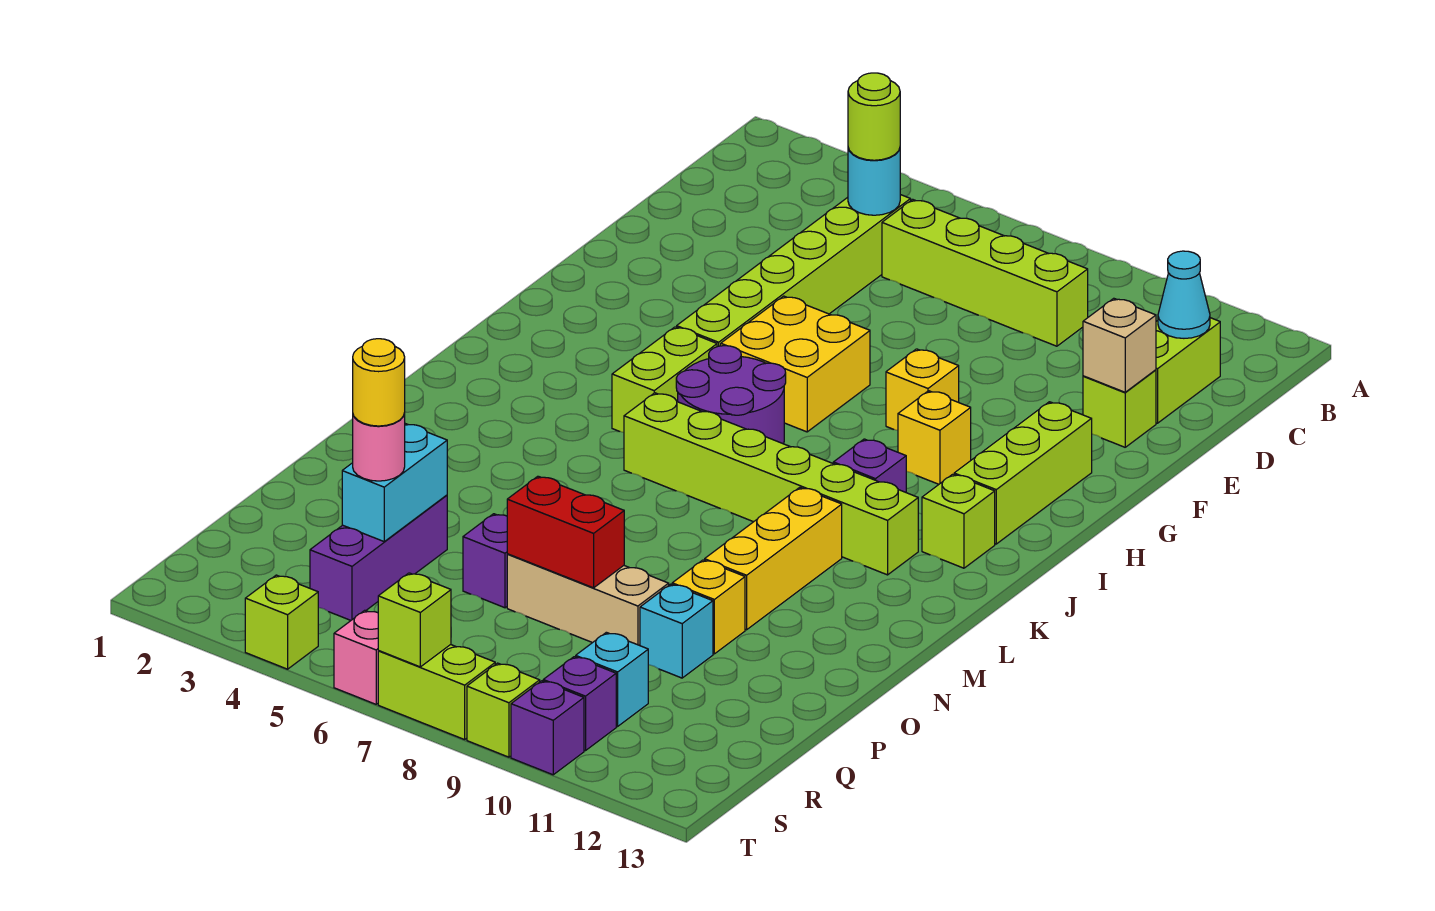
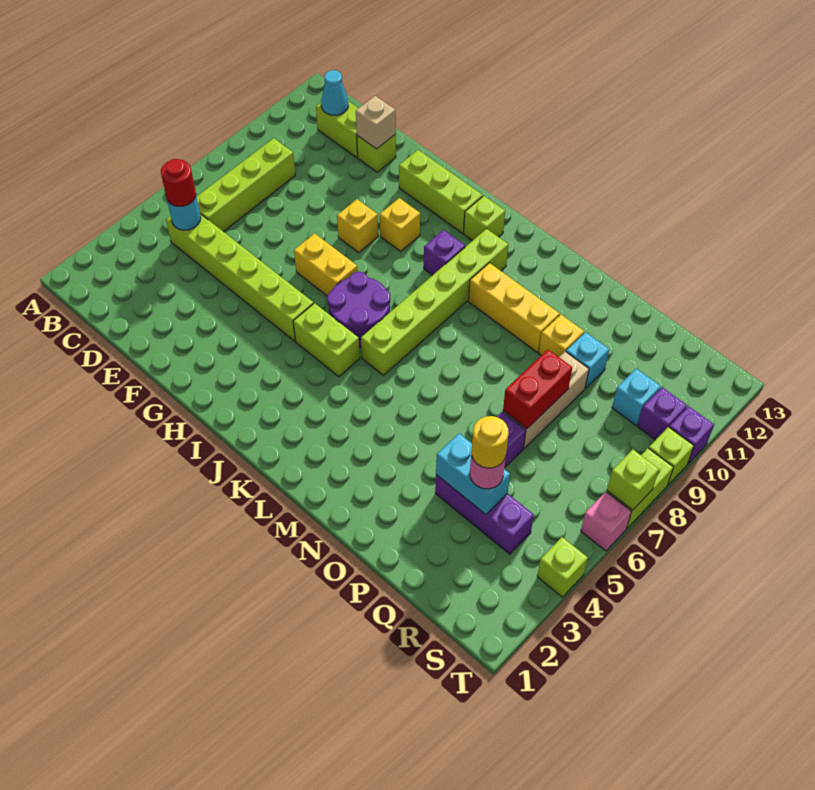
lime round brick C5 level 3 -> red round brick C5 level 3
yellow brick G6:H7 level 1 -> yellow brick G7:H7 level 1

